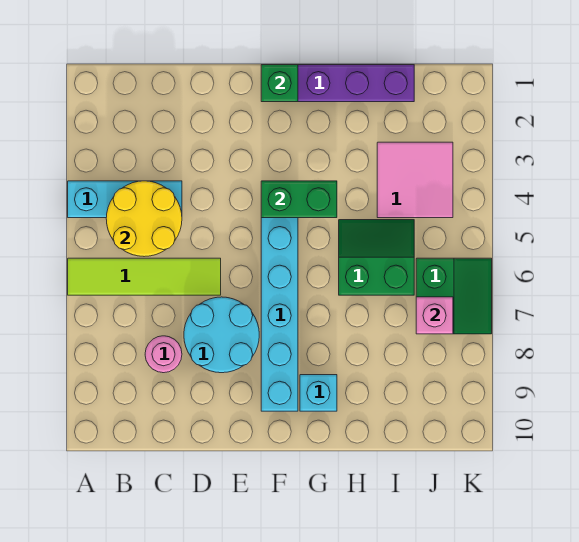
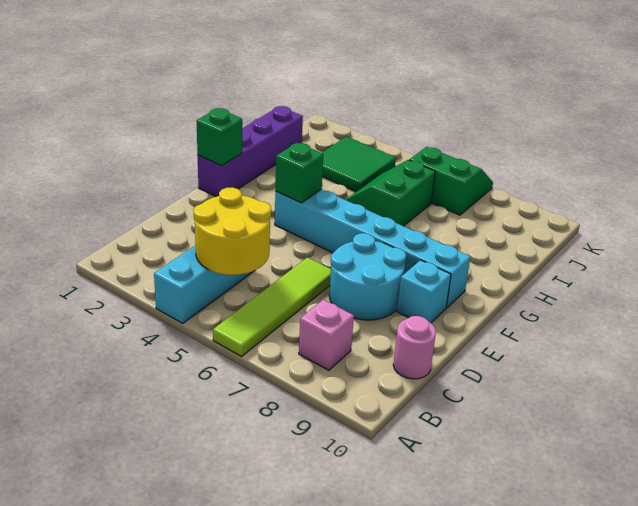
pink round brick C8 level 1 -> pink round brick C10 level 1
green brick F4:G4 level 2 -> green brick F4 level 2
cyan brick G9 level 1 -> cyan brick E9 level 1
pink tile I3:J4 level 1 -> green tile I3:J4 level 1
pink brick J7 level 2 -> pink brick B8 level 1

